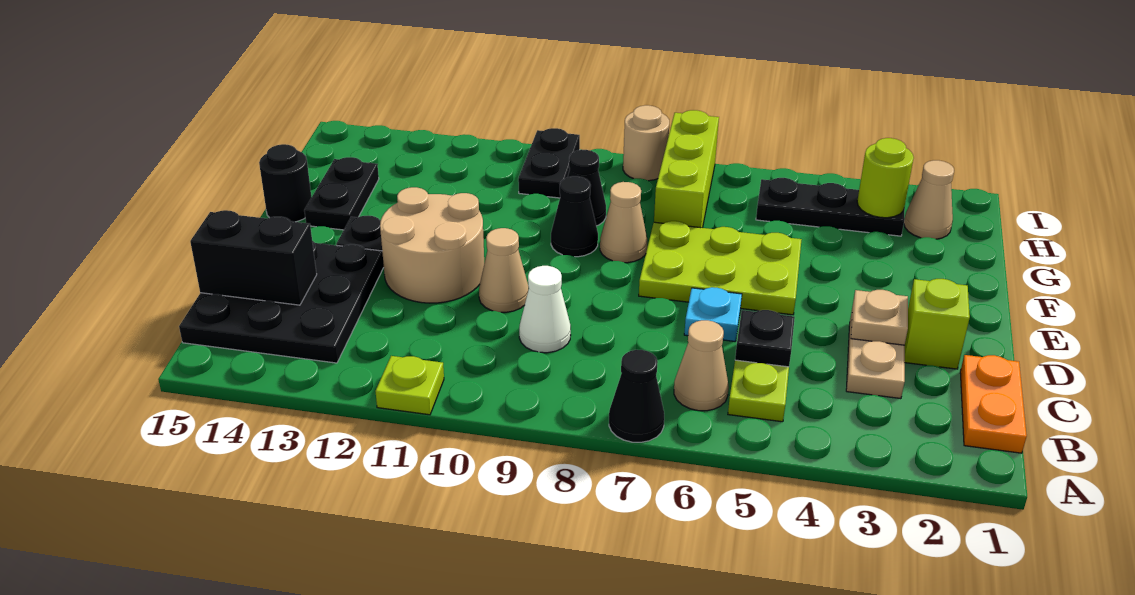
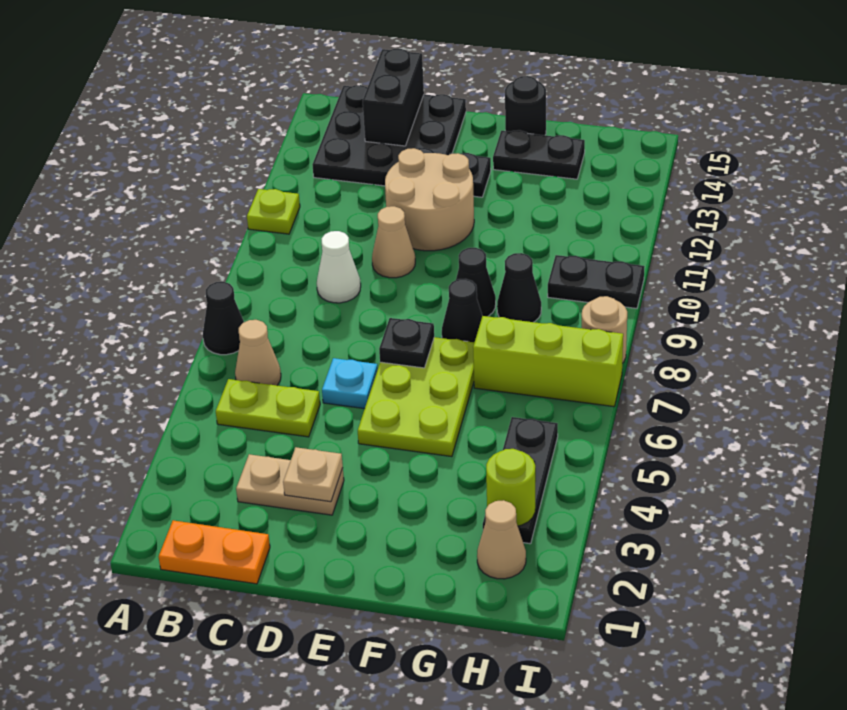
black plate C5 level 2 -> black plate E7 level 2
lime brick D2 level 1 -> none
tan cone F8 level 1 -> black cone F8 level 1

